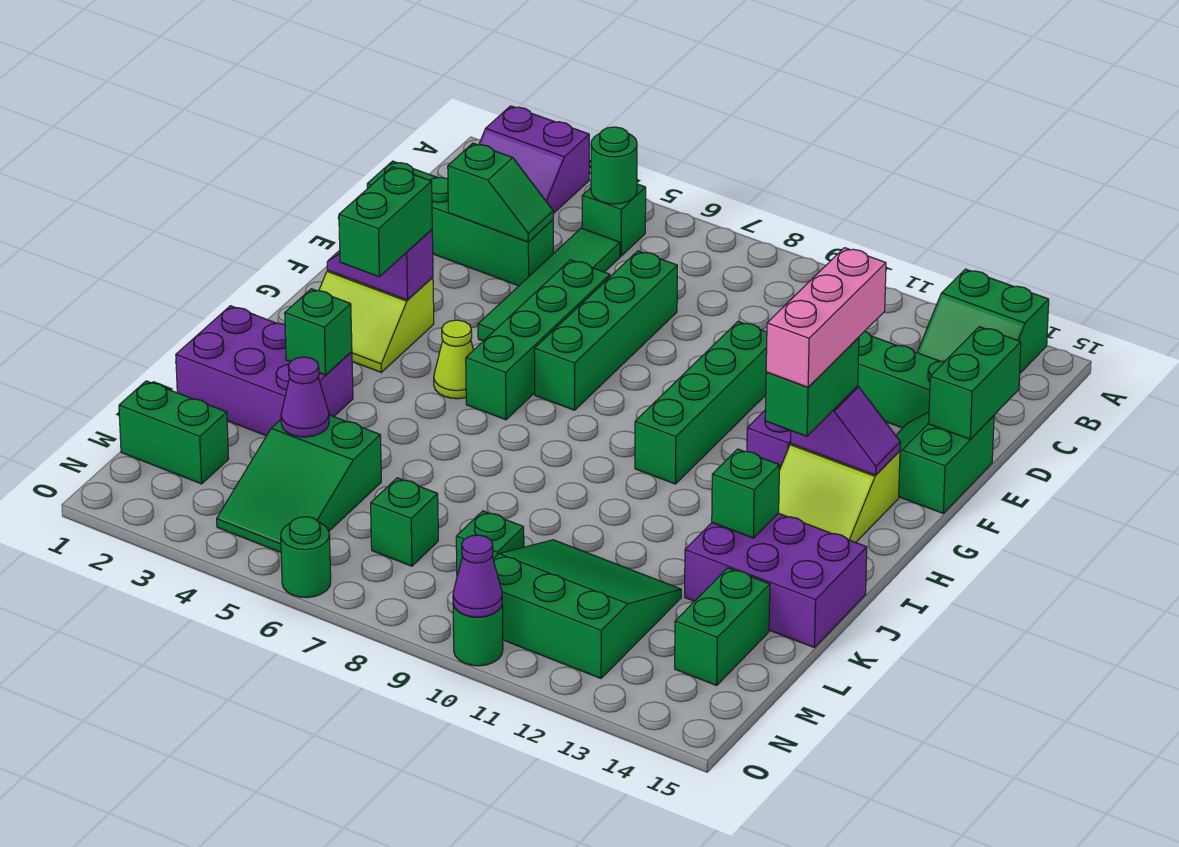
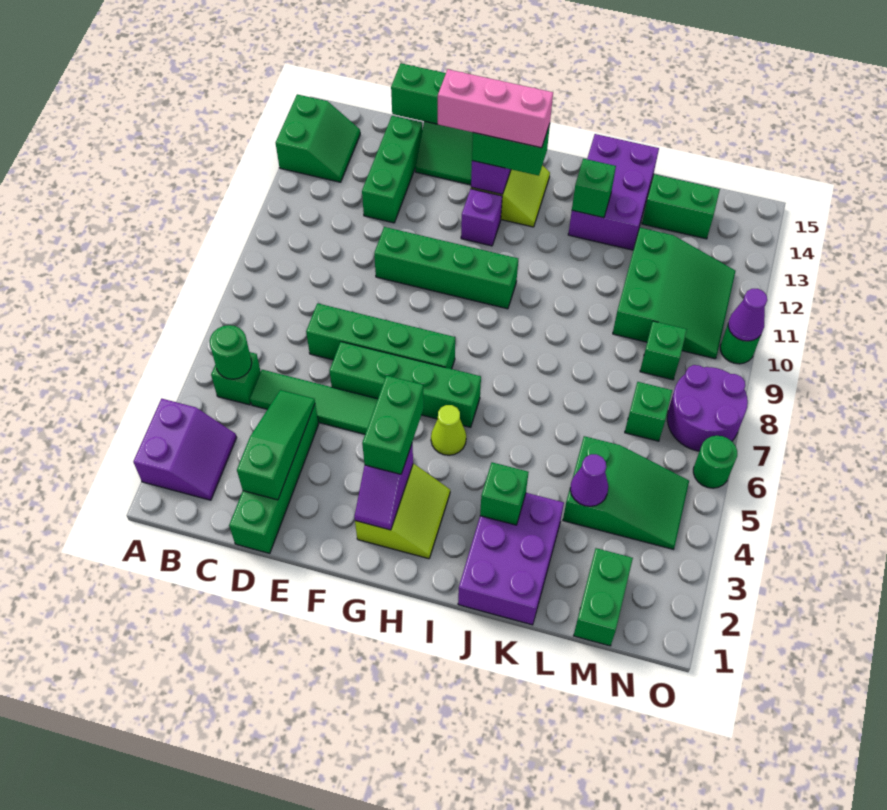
green slope D3:D4 level 2 top 3 -> green slope D2:D4 level 2 top 2
green brick G3:H3 level 3 -> green brick G3:G4 level 3
green slope L10:N12 level 1 top N -> green slope L10:N12 level 1 top L
none -> purple round brick N7:O8 level 1

